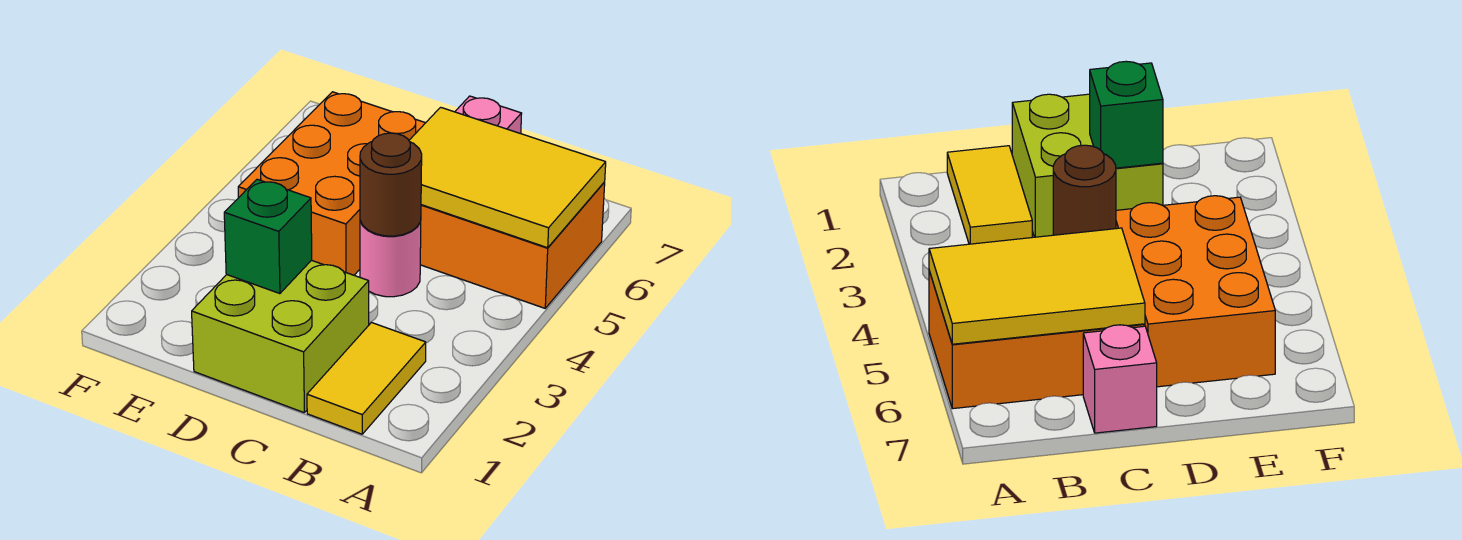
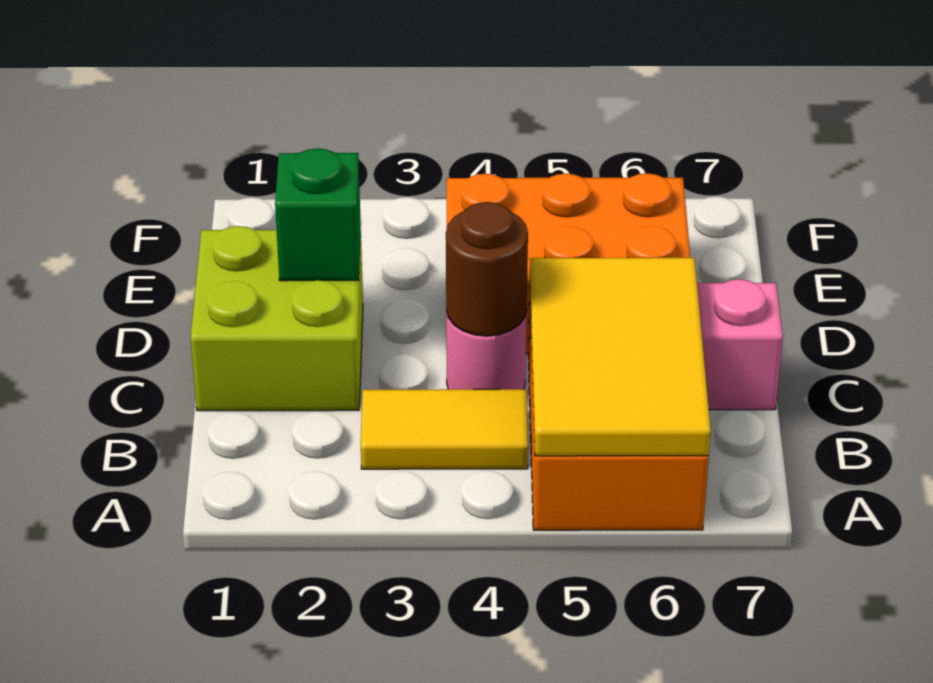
yellow tile B1:B2 level 1 -> yellow tile B3:B4 level 1

